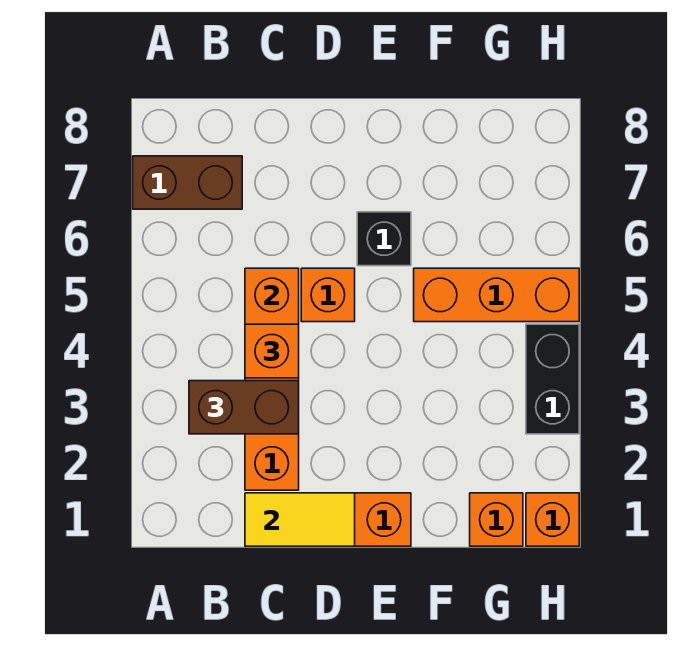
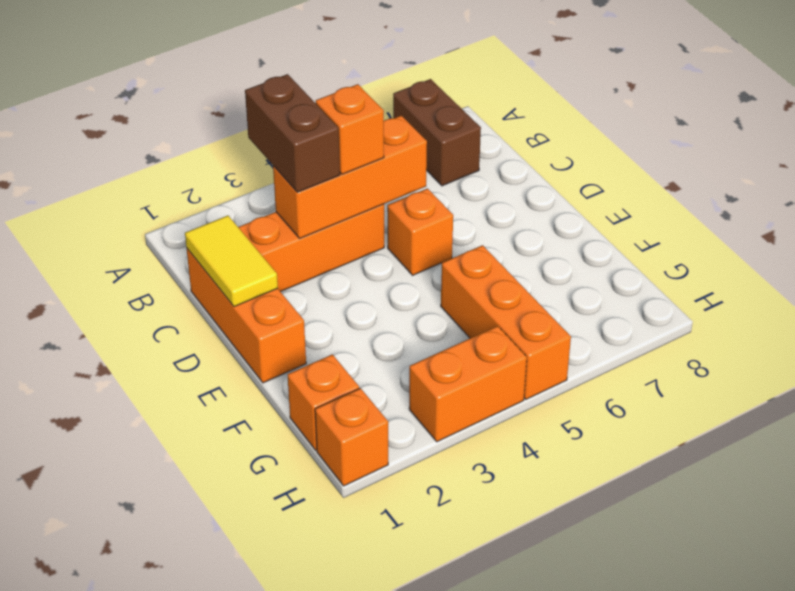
black brick E6 level 1 -> none
black brick H3:H4 level 1 -> orange brick H3:H4 level 1

